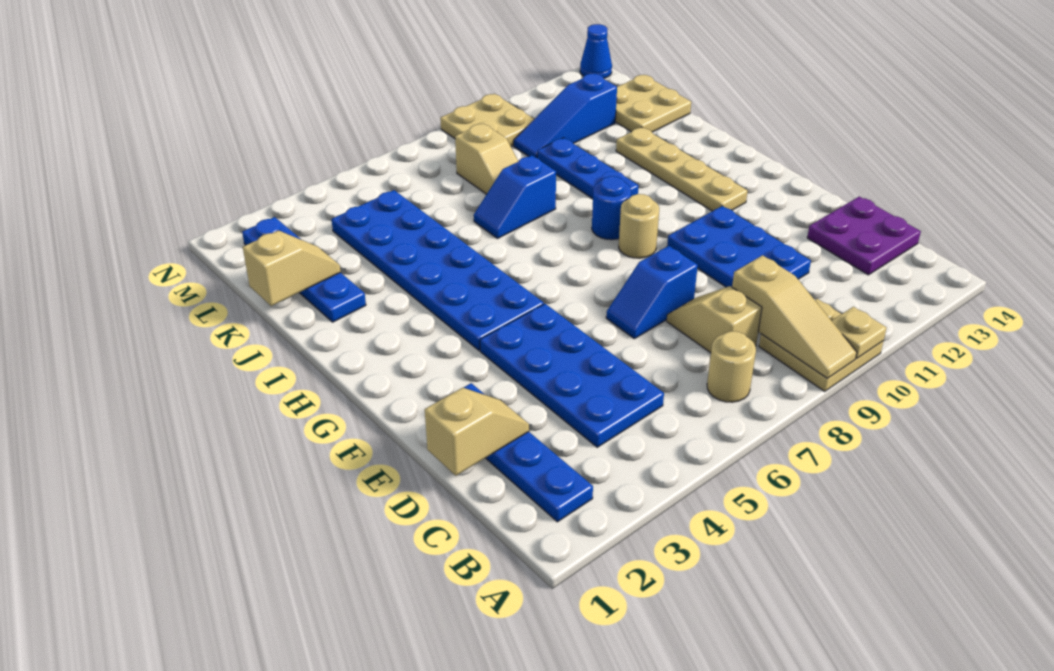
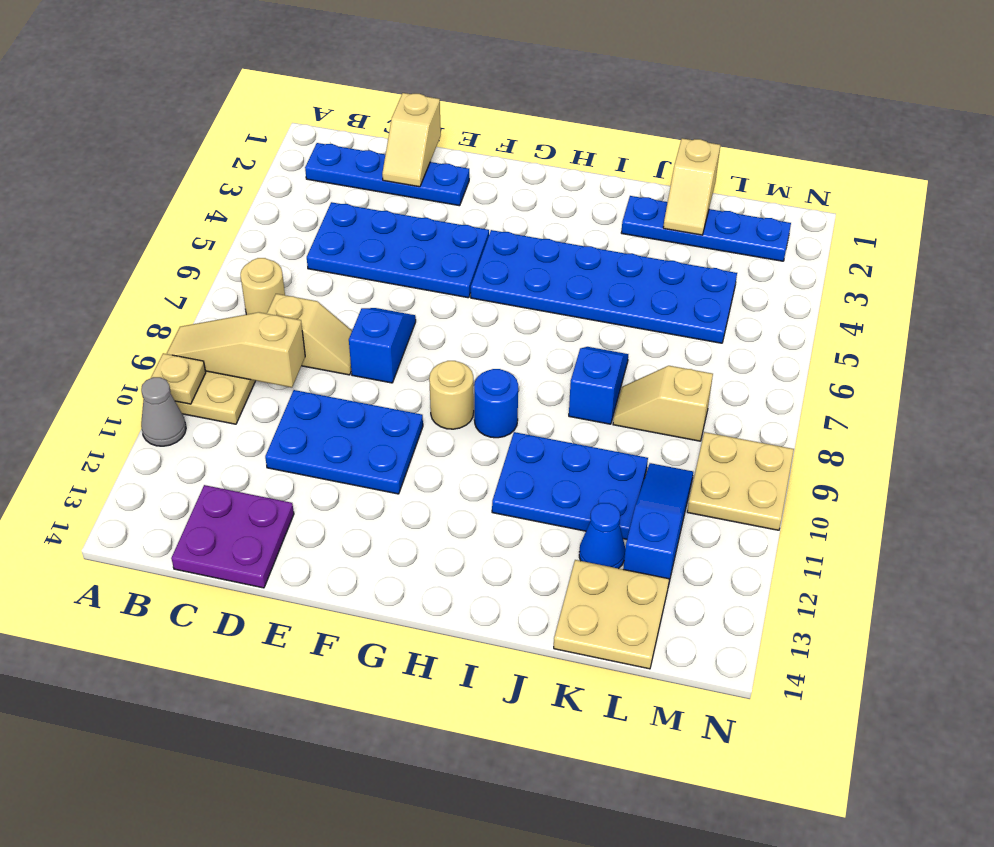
none -> grey cone A11 level 1
tan plate G12:J12 level 1 -> none
blue plate I10:K10 level 1 -> blue plate I10:K11 level 1
blue cone N14 level 1 -> blue cone K12 level 1

